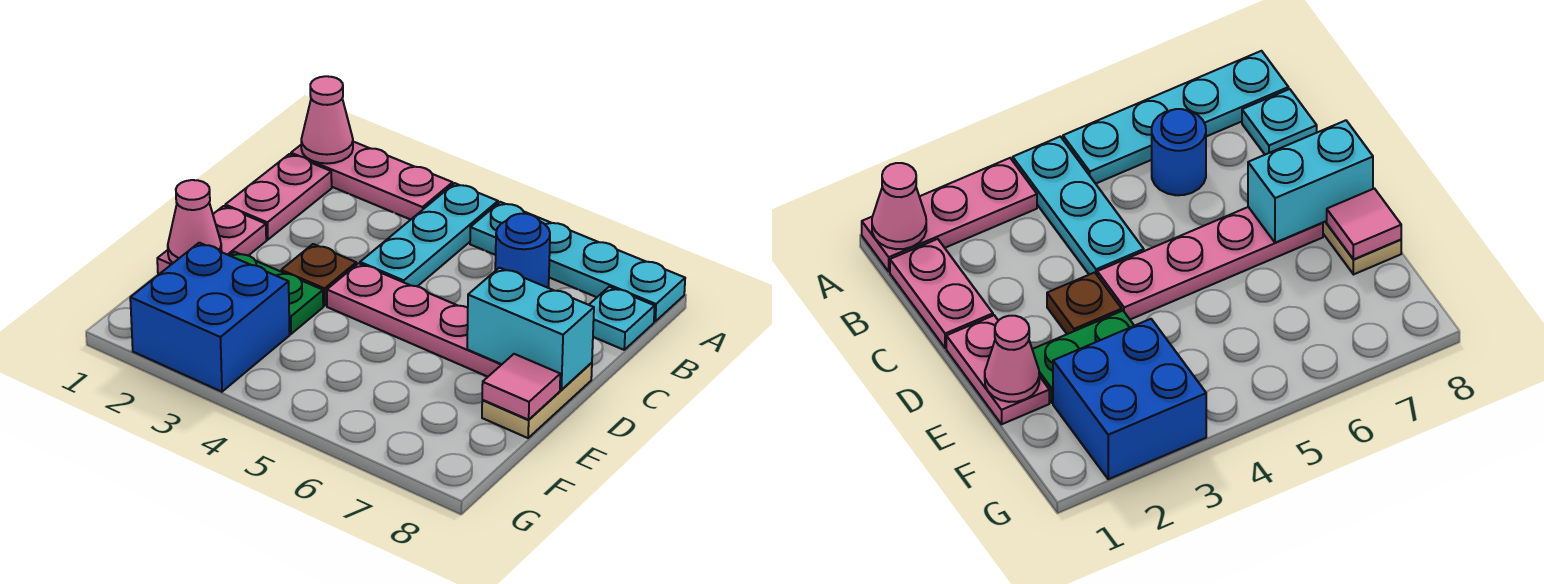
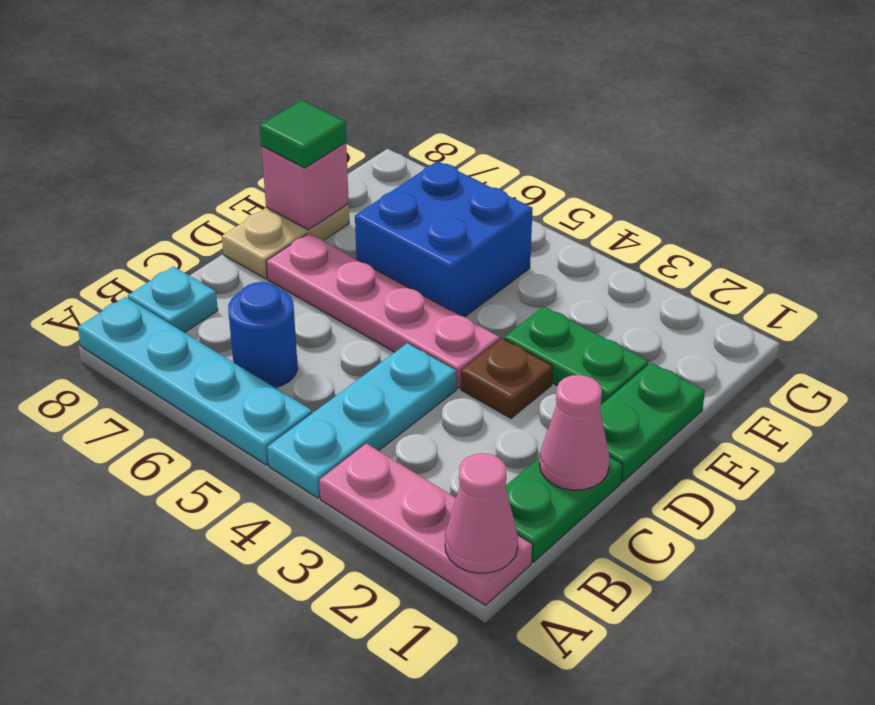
pink plate B1:C1 level 1 -> green plate B1:C1 level 1
pink plate D1:E1 level 1 -> green plate D1:E1 level 1
cyan brick D7:D8 level 2 -> none
pink cone E1 level 2 -> pink cone C1 level 2
pink tile E8 level 2 -> pink brick E8 level 2
none -> green tile E8 level 3
blue brick F2:G3 level 1 -> blue brick E5:F6 level 1

